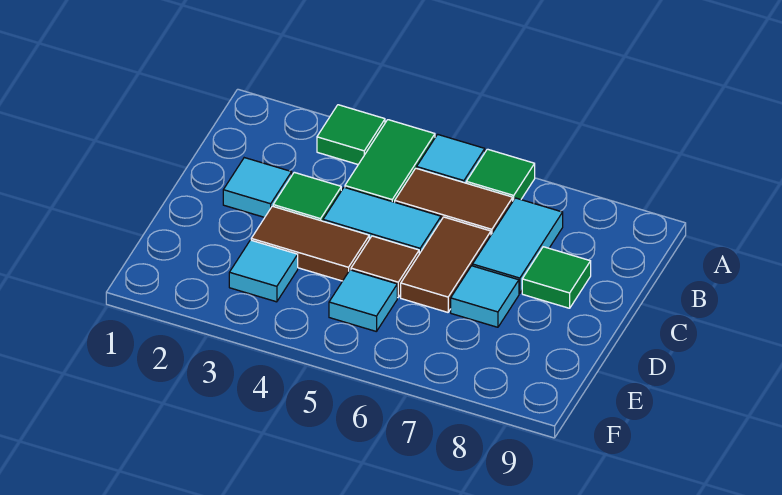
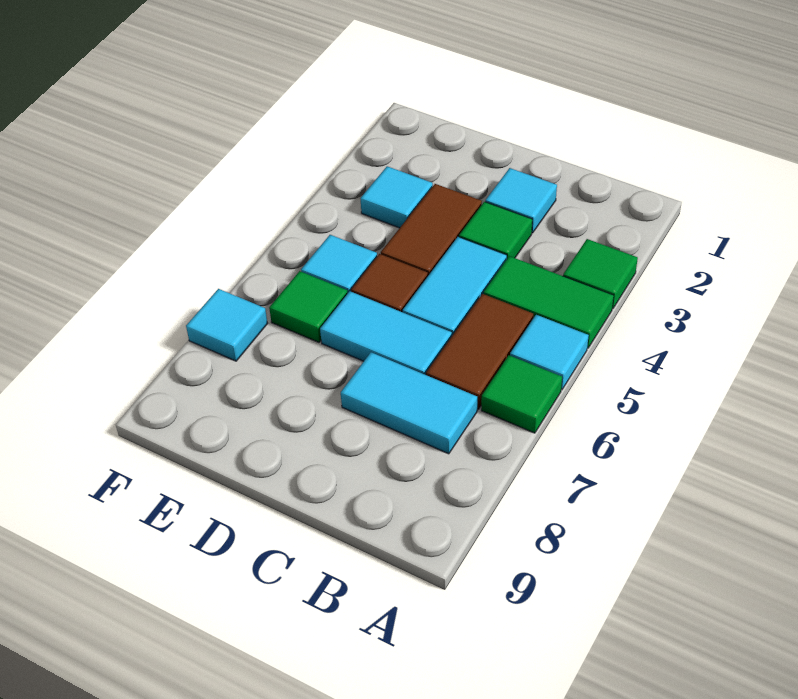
brown tile C6:D6 level 1 -> cyan tile C6:D6 level 1
green tile C8 level 1 -> green tile E6 level 1
cyan tile D7 level 1 -> cyan tile F7 level 1

